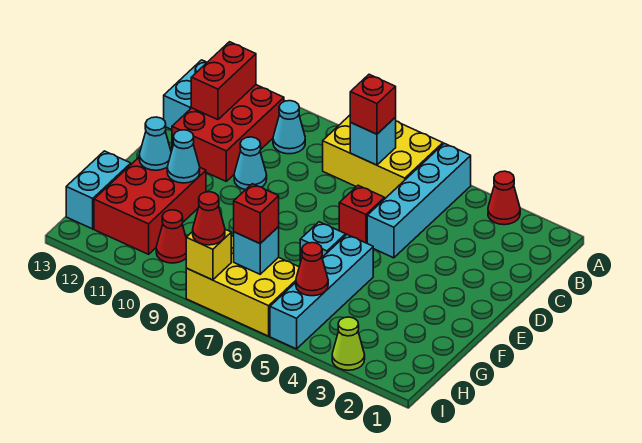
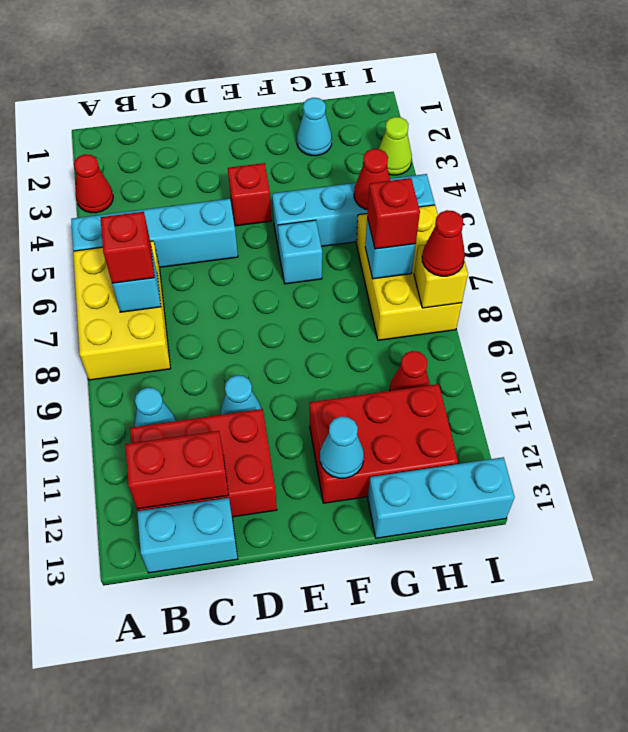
red brick D6 level 1 -> red brick E4 level 1
cyan cone F11 level 2 -> cyan cone G2 level 1
cyan brick G13:H13 level 1 -> cyan brick G13:I13 level 1

